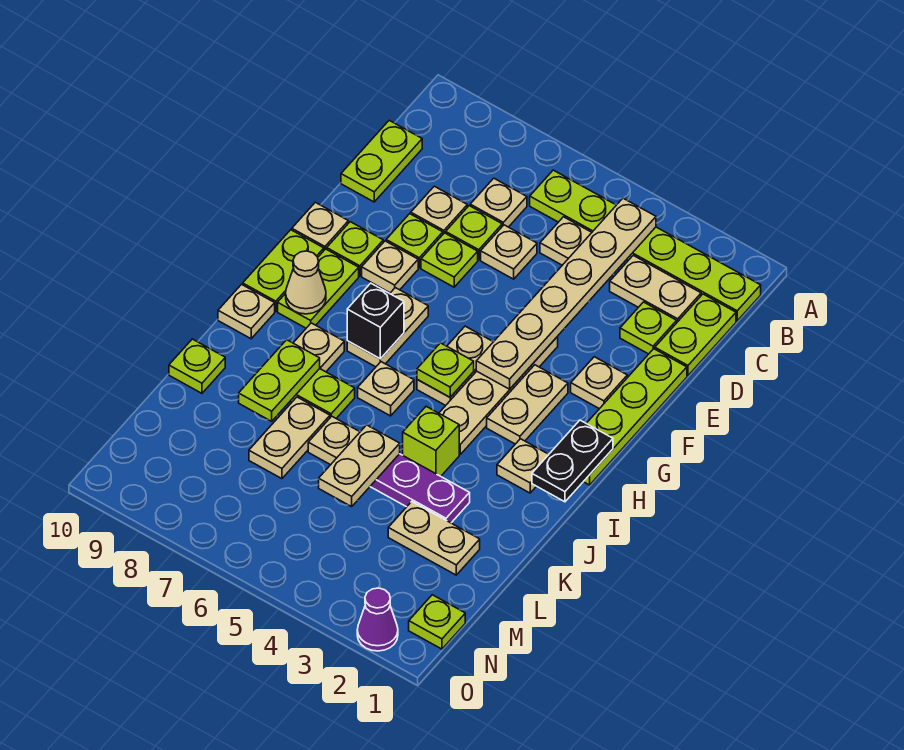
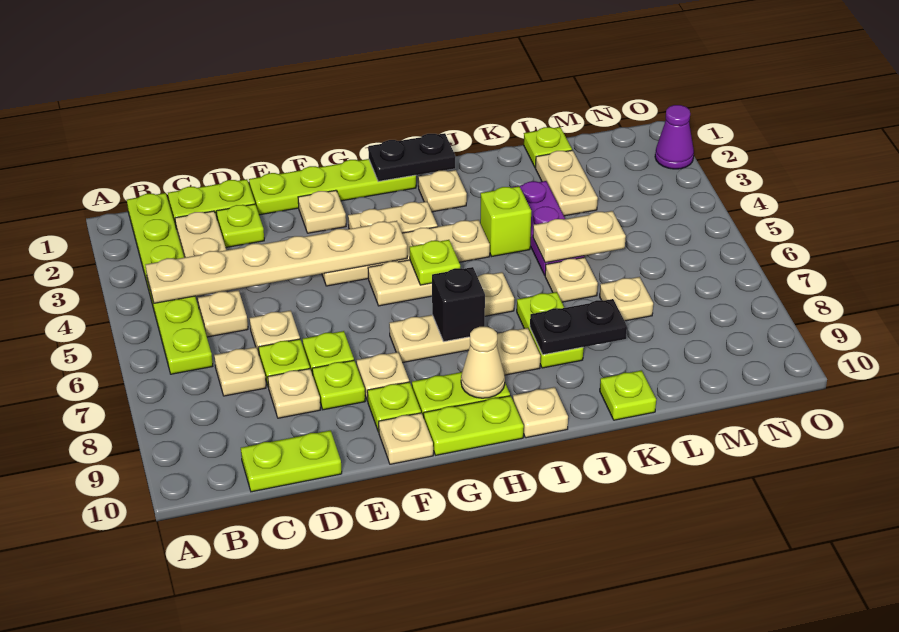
lime plate J8:K8 level 2 -> black plate J8:K8 level 2
tan plate K7:L7 level 1 -> tan plate L7 level 1
lime plate N1 level 1 -> lime plate L1 level 1

